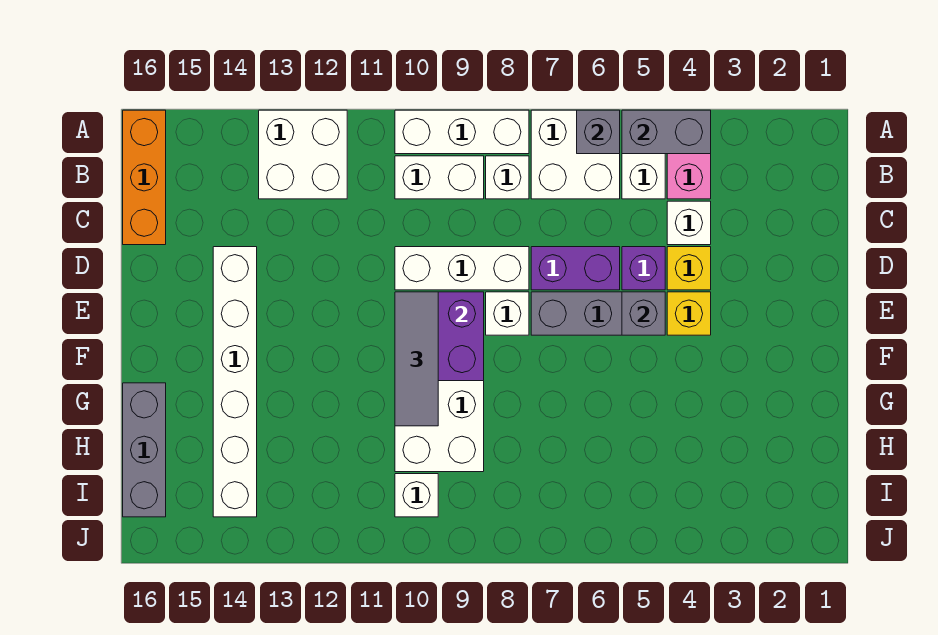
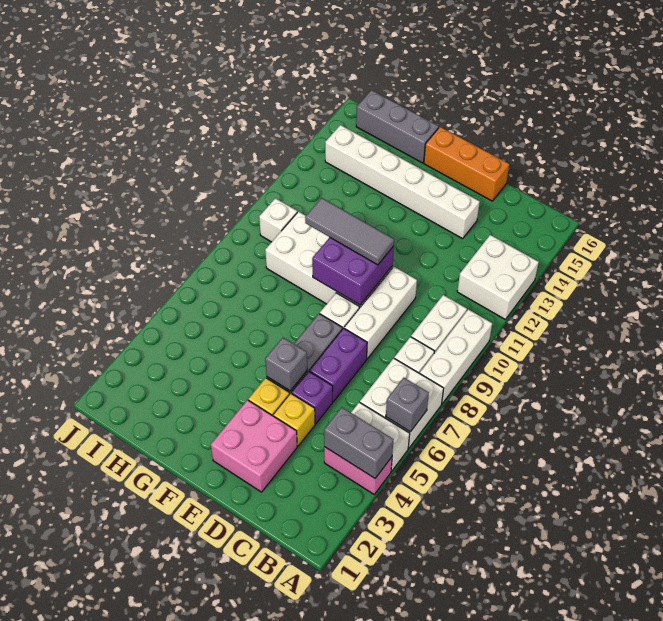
grey brick A4:A5 level 2 -> grey brick A4:B4 level 2
orange brick A16:C16 level 1 -> orange brick D16:F16 level 1
white brick C4 level 1 -> none
none -> pink brick D2:E3 level 1

